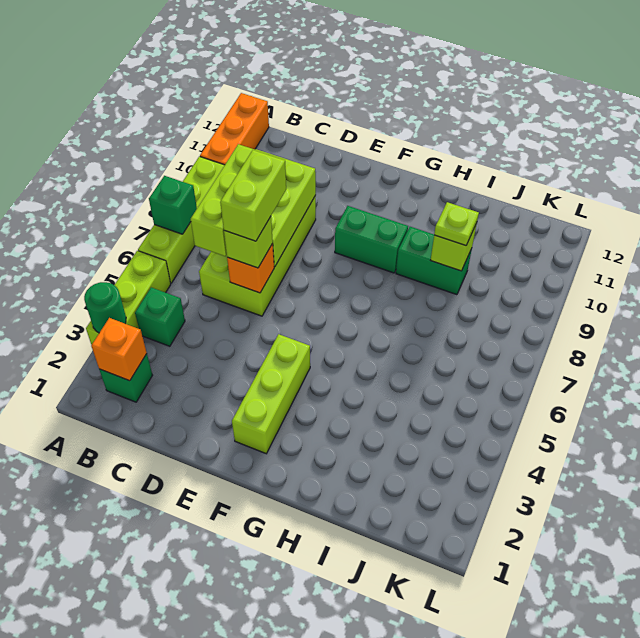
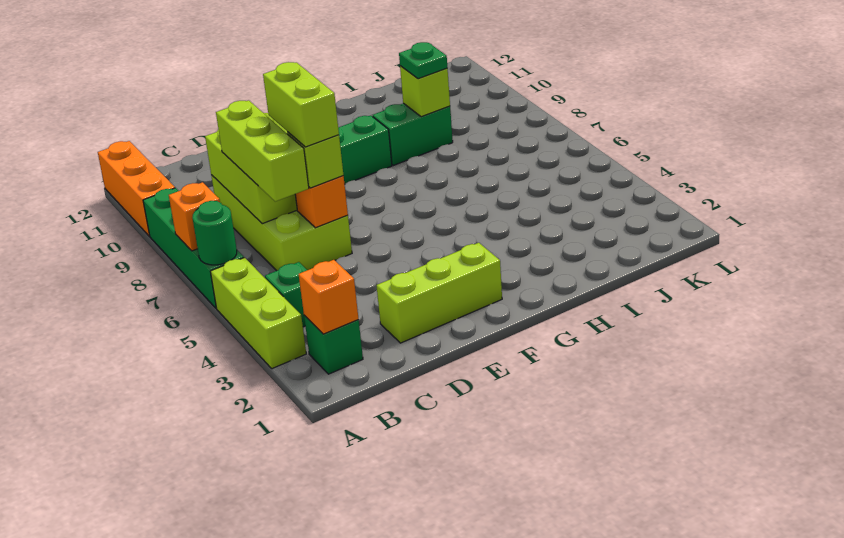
green round brick A3 level 2 -> green round brick A6 level 2
lime brick A6:A9 level 1 -> green brick A6:A9 level 1
green brick A7 level 2 -> orange brick A7 level 2
lime brick F2:F4 level 1 -> lime brick D2:F2 level 1
lime plate I9 level 3 -> green plate I9 level 3

